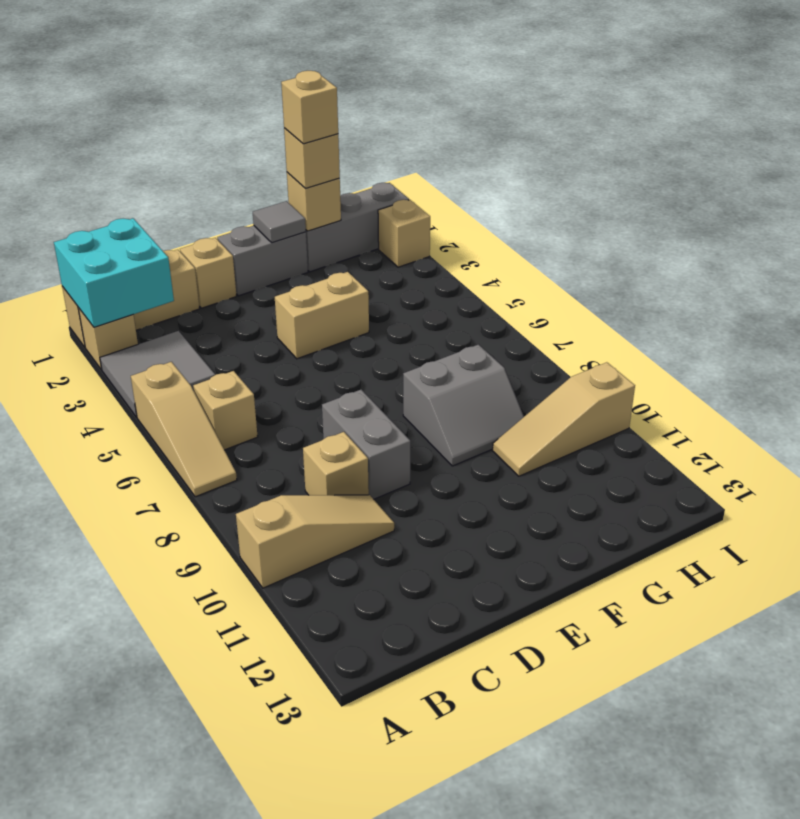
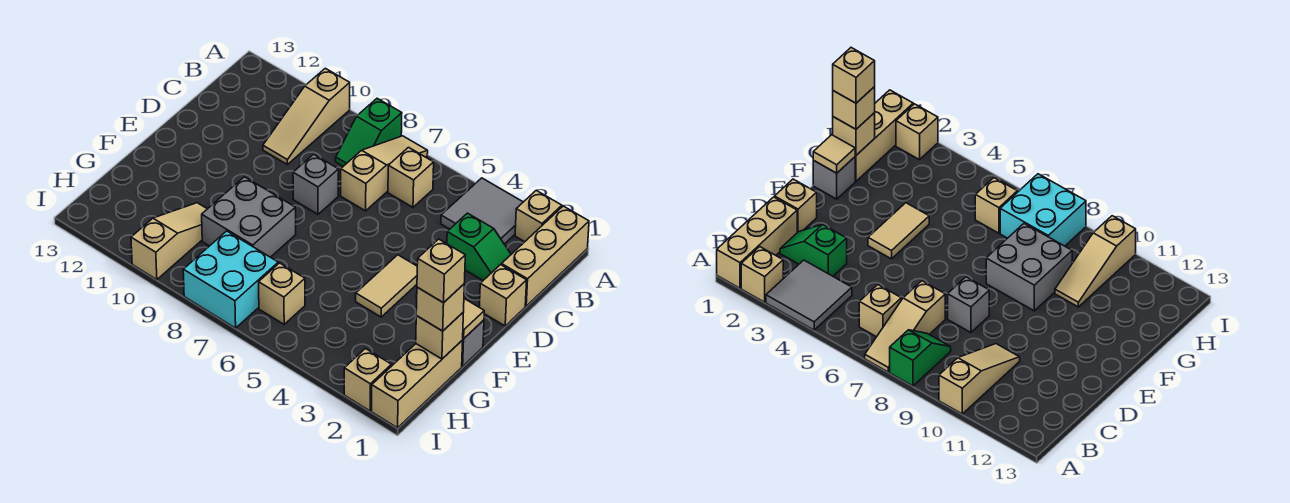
cyan brick A1:B2 level 2 -> cyan brick H7:I8 level 1
tan slope A5:A7 level 1 top 5 -> tan slope A7:C7 level 1 top C
none -> green slope A8:B8 level 1 top A
none -> green slope C2:C3 level 1 top 3
tan brick C9 level 1 -> tan brick H6 level 1
grey brick D8:D9 level 1 -> grey brick D8 level 1
grey brick E1:F1 level 1 -> grey brick F1 level 1
tan brick E4:F4 level 1 -> tan tile E4:F4 level 1
grey tile F1 level 2 -> tan tile F1 level 2
grey slope F8:G9 level 1 top 8 -> grey brick F8:G9 level 1
grey brick G1:I1 level 1 -> tan brick G1:I1 level 1

